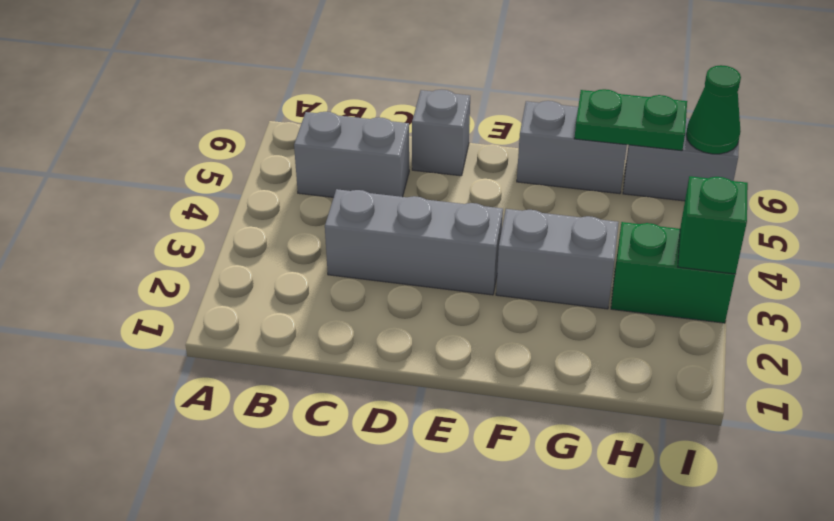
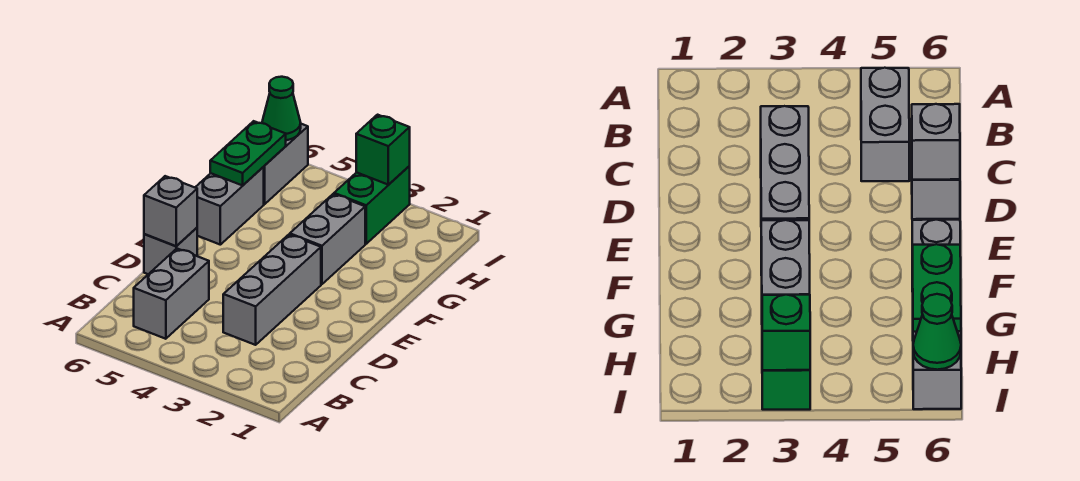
none -> grey brick D6 level 2

